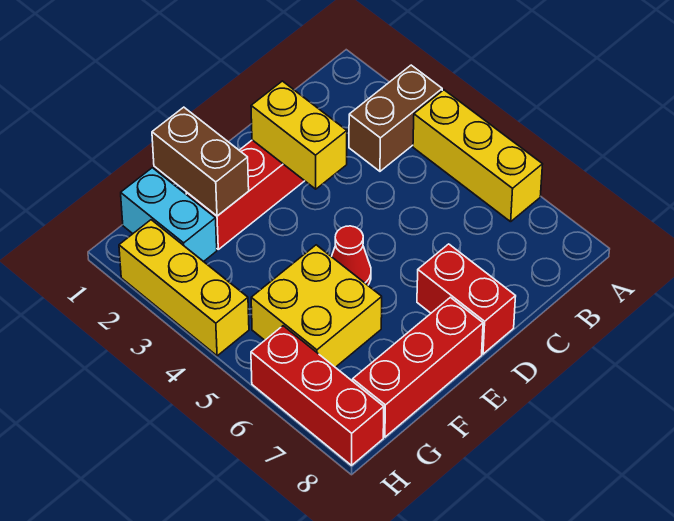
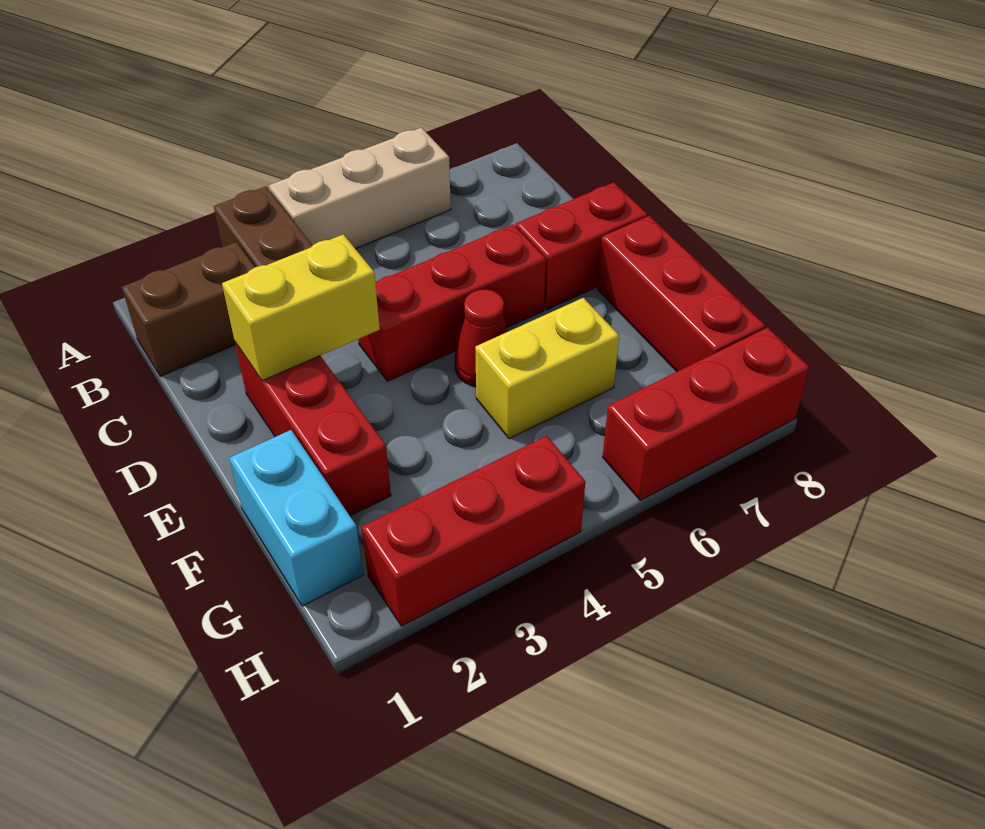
yellow brick A4:A6 level 1 -> tan brick A4:A6 level 1
none -> red brick D4:D6 level 1
brown brick F1:F2 level 2 -> brown brick B1:B2 level 1
yellow brick F5:G6 level 1 -> yellow brick F5:F6 level 1
cyan brick G1:G2 level 1 -> cyan brick F1:G1 level 1
yellow brick H2:H4 level 1 -> red brick H2:H4 level 1

